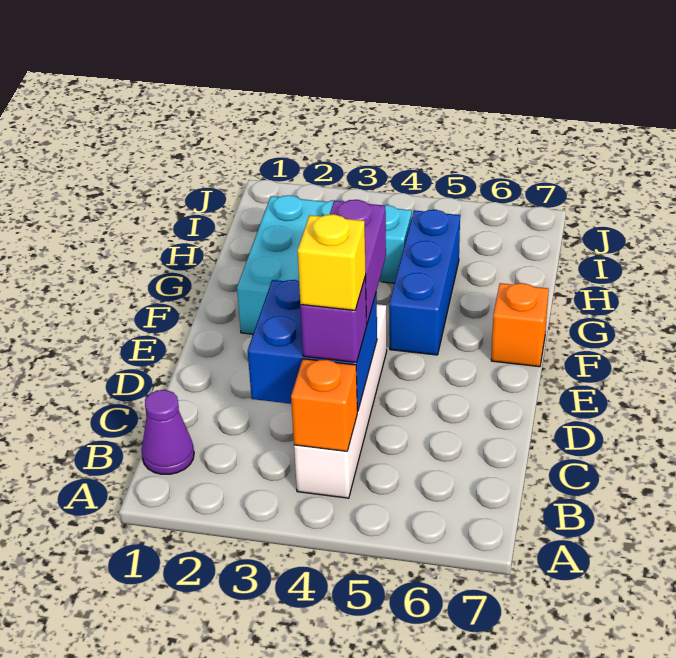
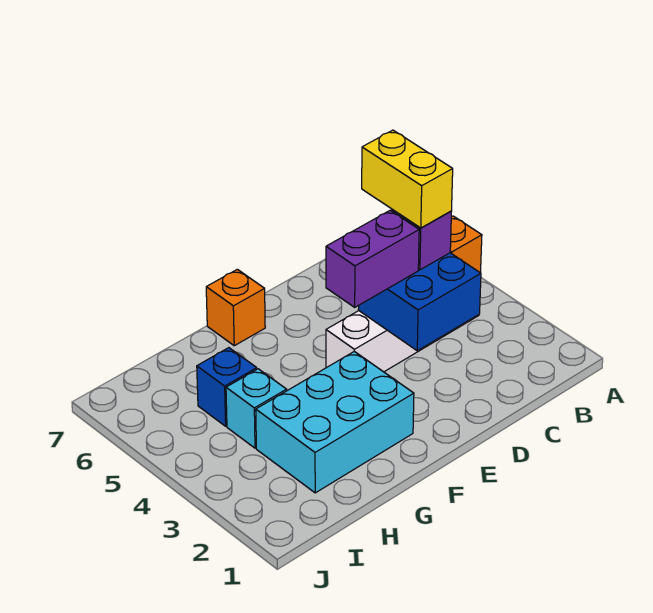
purple cone B1 level 1 -> none
yellow brick C4 level 4 -> yellow brick C4:C5 level 4
blue brick F5:H5 level 1 -> blue brick H5 level 1

